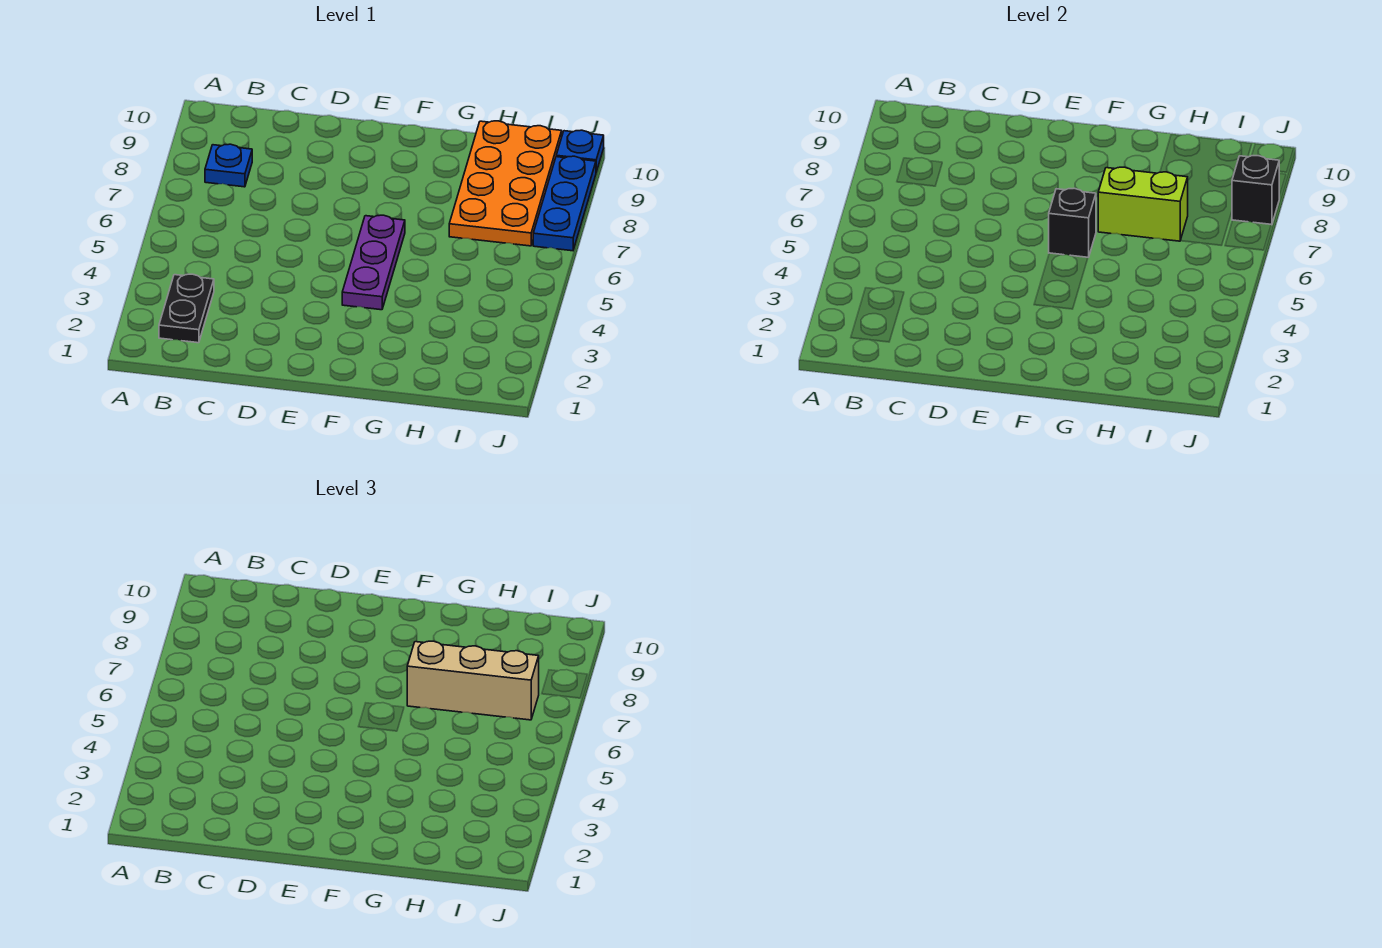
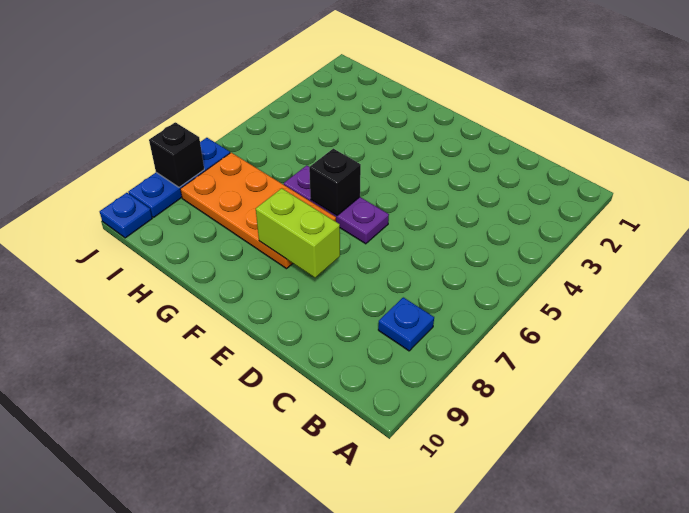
black plate B2:B3 level 1 -> none
purple plate F4:F6 level 1 -> purple plate E6:G6 level 1
lime brick G7:H7 level 2 -> lime brick E8:F8 level 2
tan brick G7:I7 level 3 -> none
orange plate H7:I10 level 1 -> orange plate F7:I8 level 1

